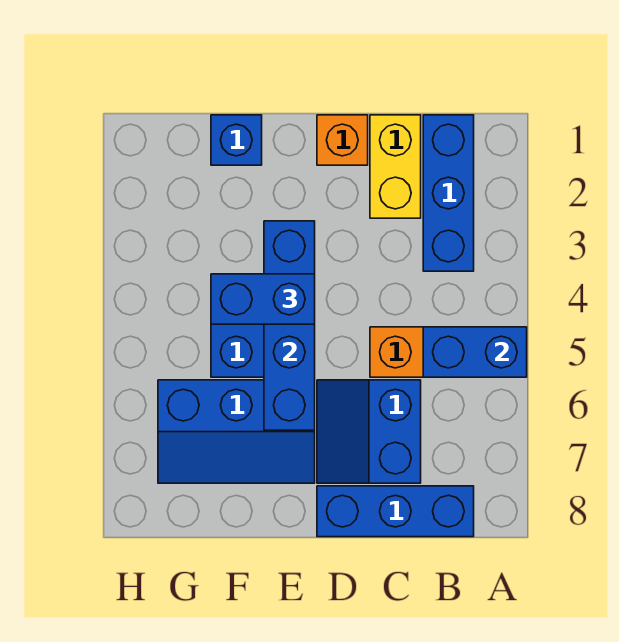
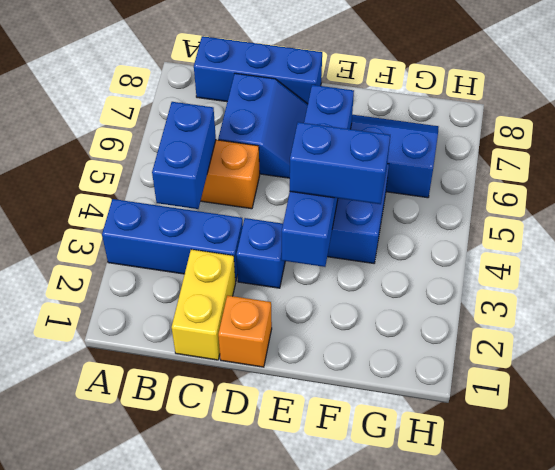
blue brick A5:B5 level 2 -> blue brick B4:B5 level 2
blue brick B1:B3 level 1 -> blue brick A3:C3 level 1
blue brick F1 level 1 -> blue brick D3 level 1

